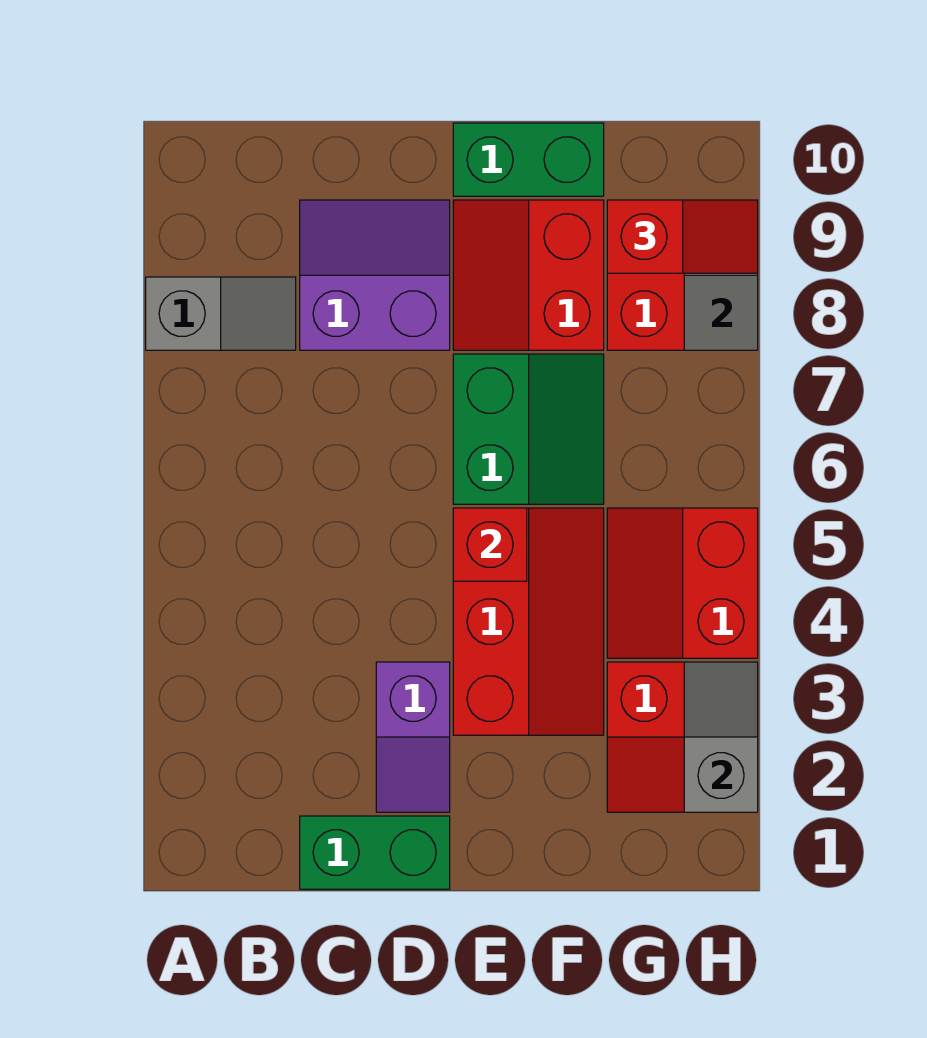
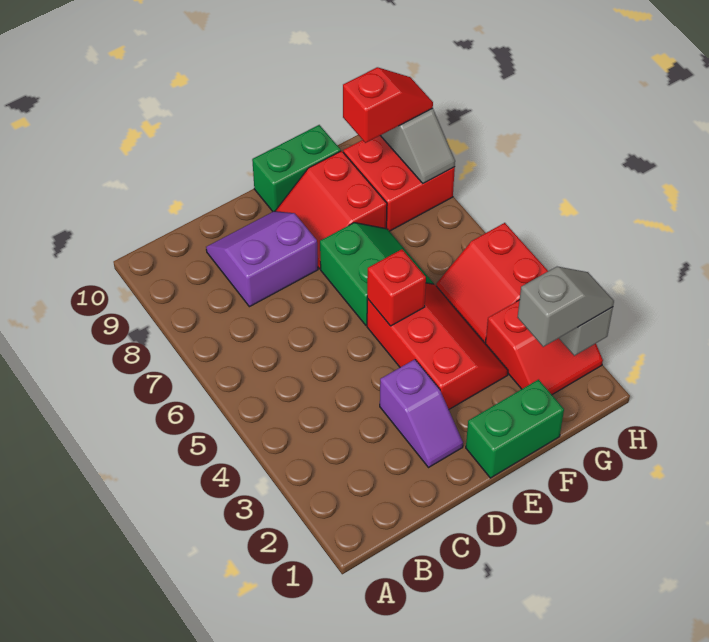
grey slope A8:B8 level 1 top A -> grey slope G2:H2 level 3 top G
green brick C1:D1 level 1 -> green brick E1:F1 level 1

